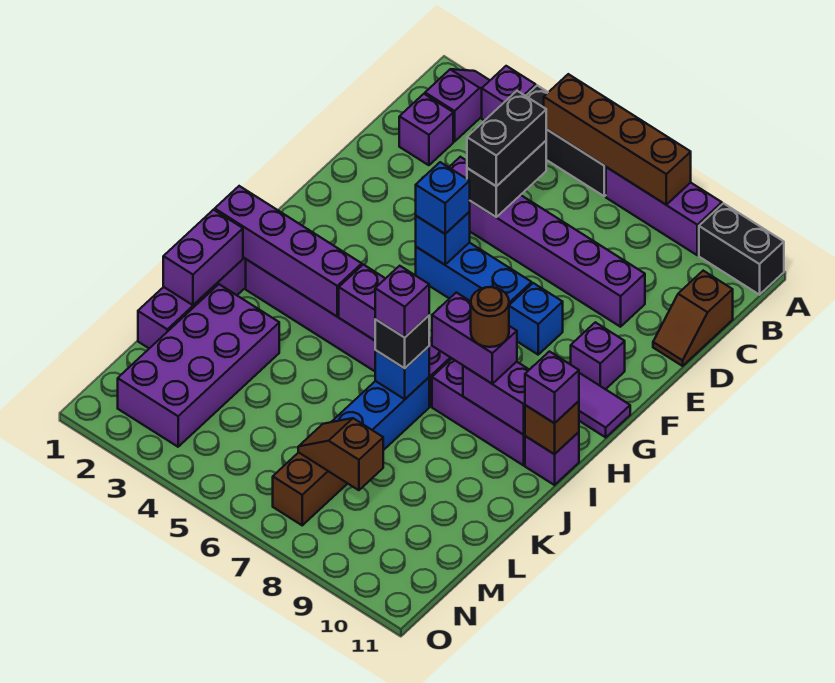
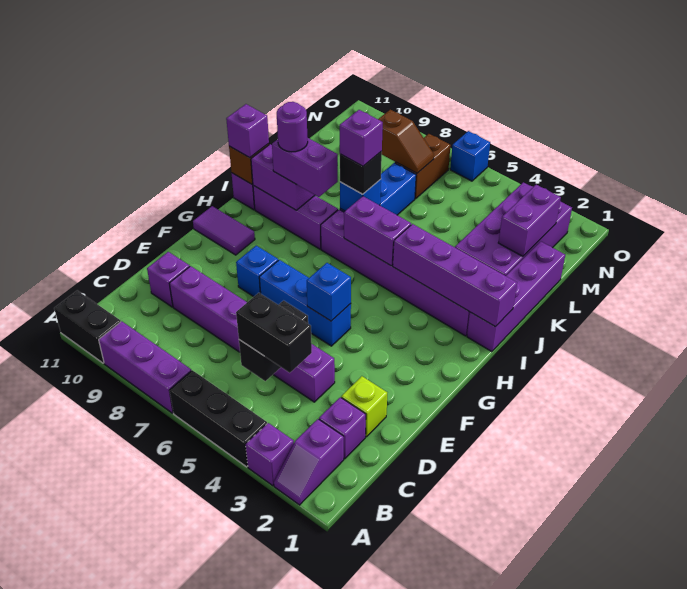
brown brick A5:A8 level 2 -> none
black brick C5:D5 level 3 -> black brick C4:C5 level 3
brown slope C11:D11 level 1 top C -> none
none -> lime brick D2 level 1
blue brick F5 level 3 -> blue brick O6 level 1
purple brick F10 level 1 -> purple brick D10 level 1
brown round brick I9 level 4 -> purple round brick I9 level 4
purple brick J1:K1 level 2 -> purple brick L2:M2 level 2

